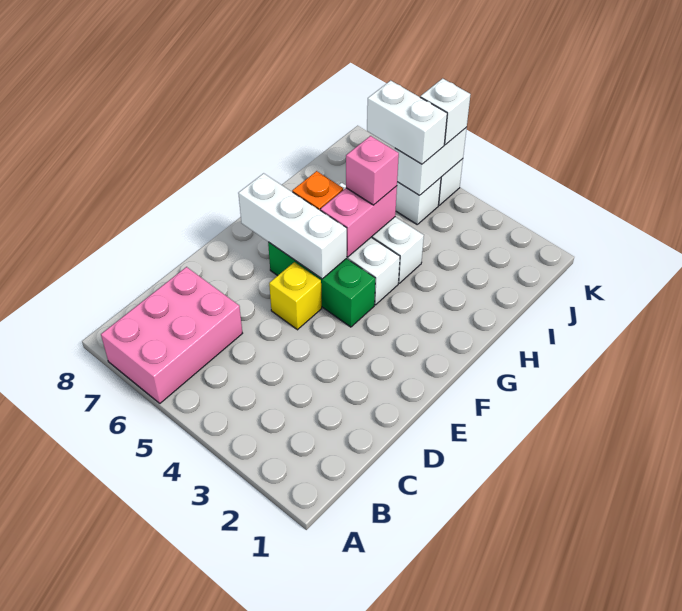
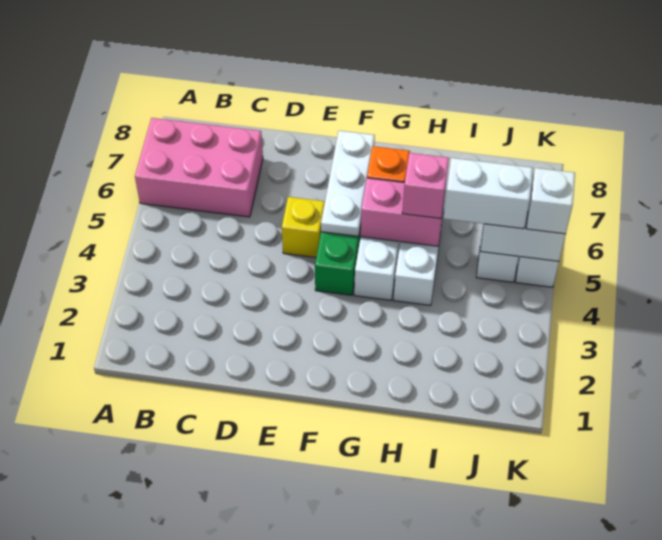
white brick F5:F7 level 2 -> white plate F5:F7 level 2
white brick J5:J6 level 3 -> white brick I5:J5 level 3

